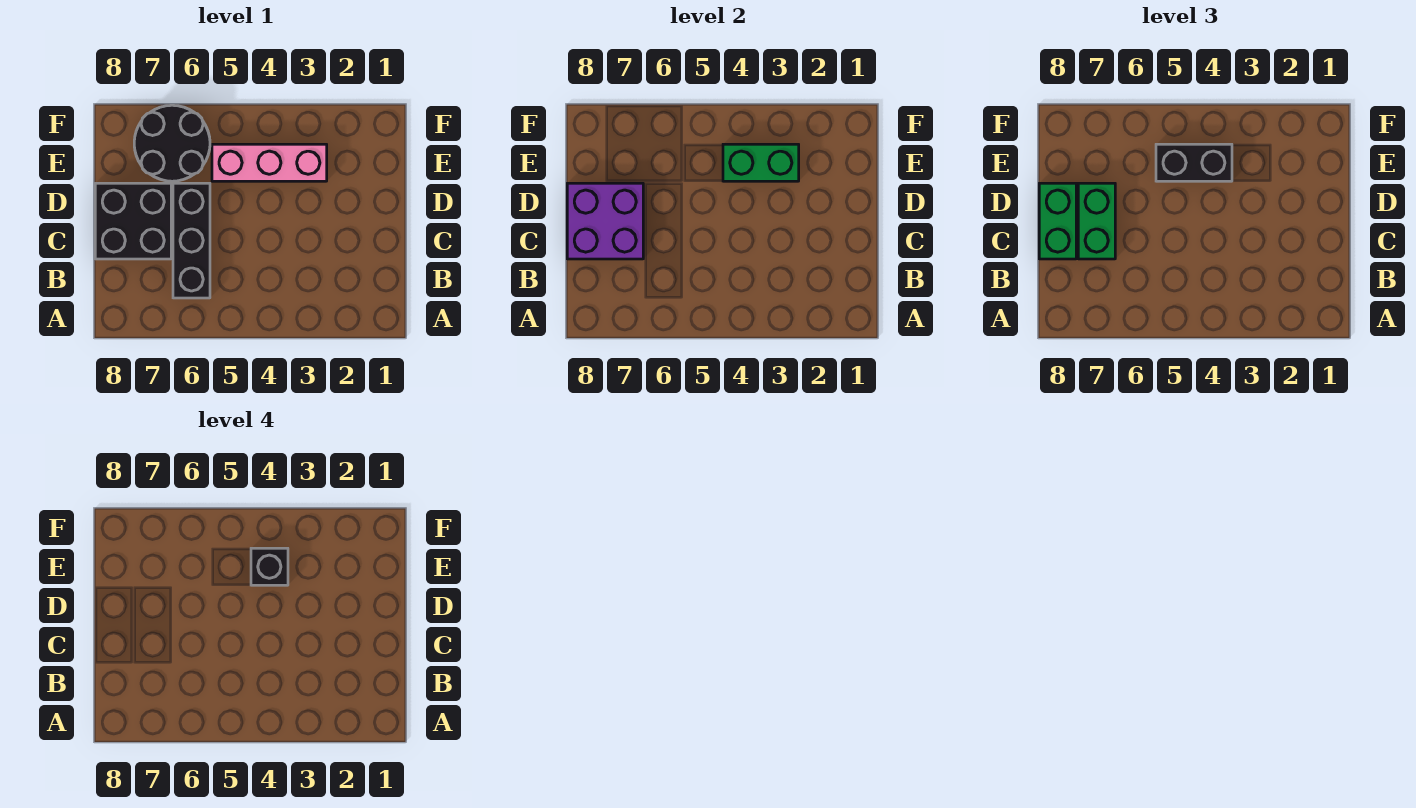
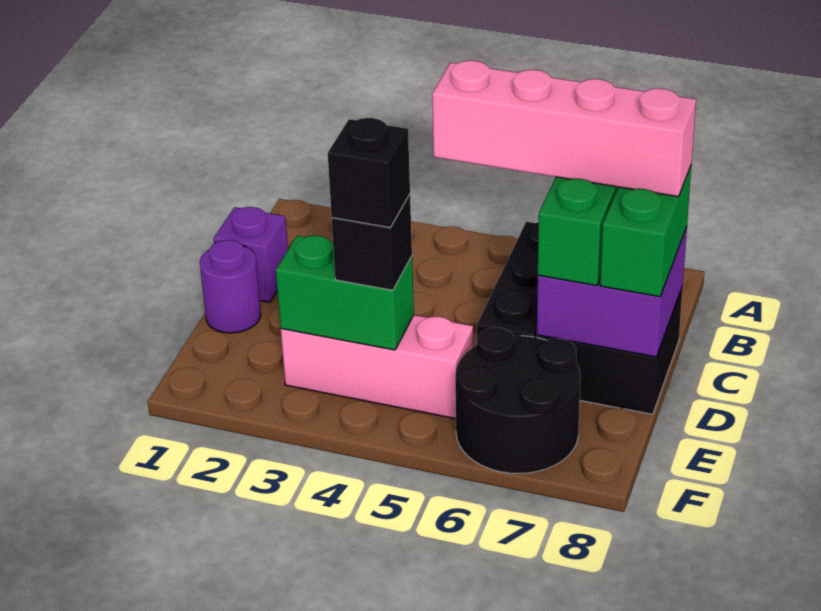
none -> purple brick C1 level 1
none -> pink brick C5:C8 level 4
none -> purple round brick D1 level 1
black brick E4:E5 level 3 -> black brick E4 level 3

